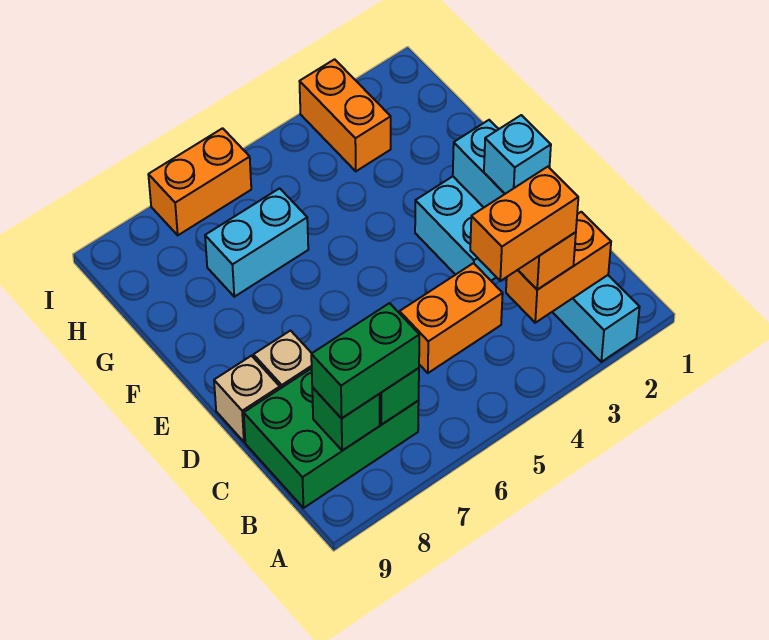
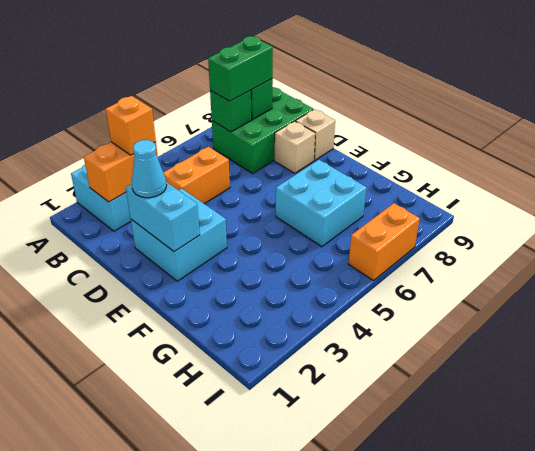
orange brick B3:B4 level 4 -> none
cyan brick D2 level 3 -> cyan cone D2 level 3
cyan brick G6:G7 level 1 -> cyan brick F6:G7 level 1
orange brick H3:I3 level 1 -> none

